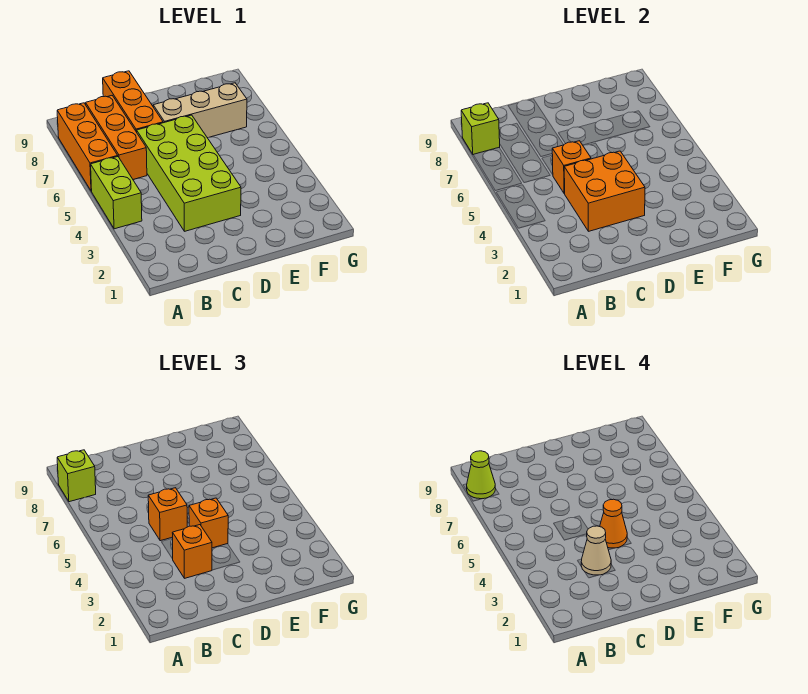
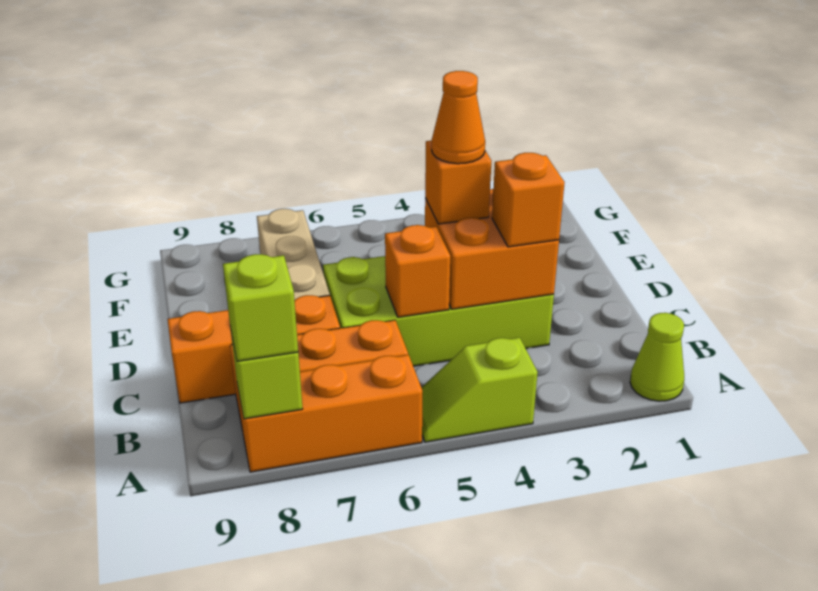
lime brick A4:A5 level 1 -> lime slope A4:A5 level 1 top 4
lime cone A8 level 4 -> lime cone A1 level 1
tan cone C3 level 4 -> none
orange brick C5 level 3 -> none

